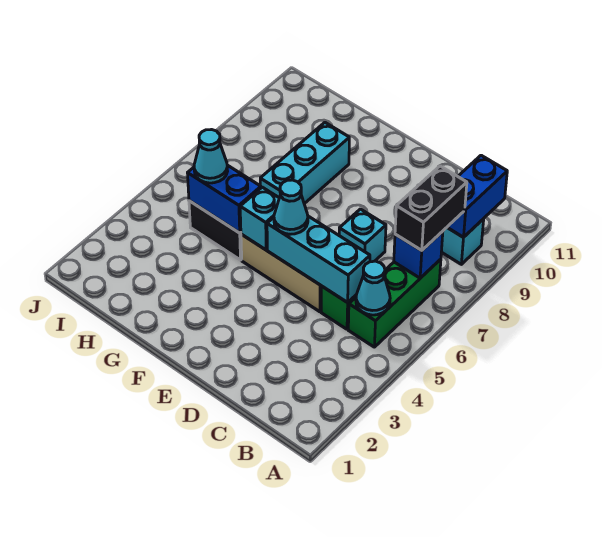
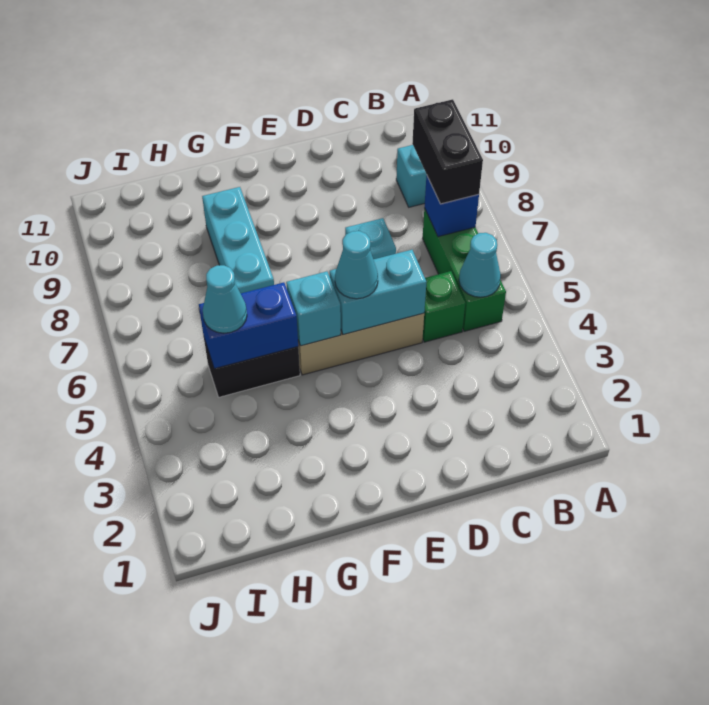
blue brick B9:B10 level 2 -> none
cyan brick C5:E5 level 2 -> cyan brick D5:E5 level 2

